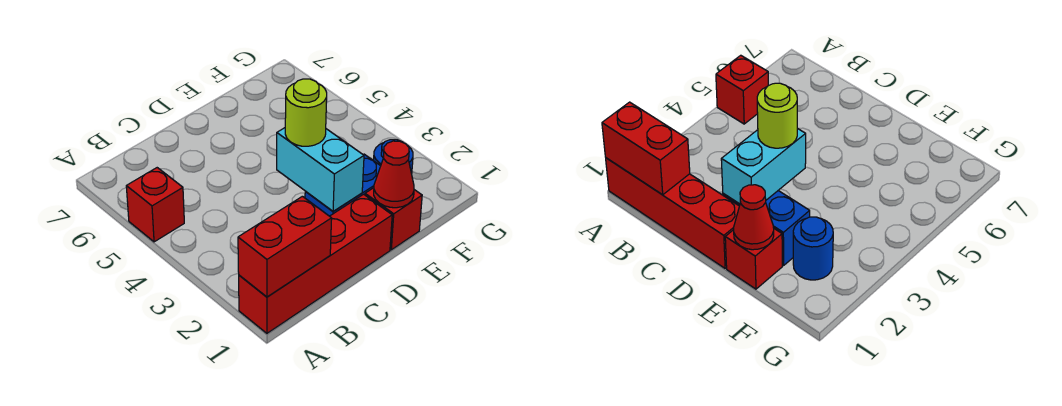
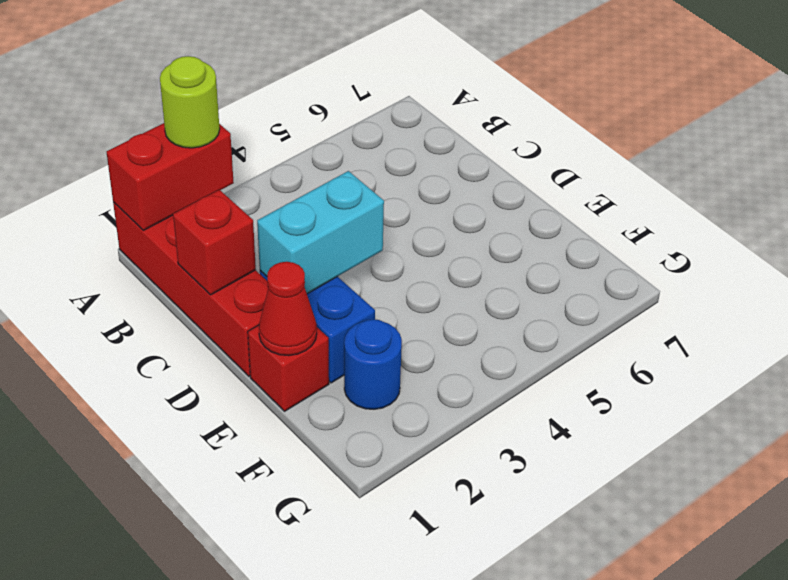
red brick A1:B1 level 2 -> red brick A1:A2 level 2
red brick A5 level 1 -> red brick C1 level 2
lime round brick D3 level 3 -> lime round brick A2 level 3

